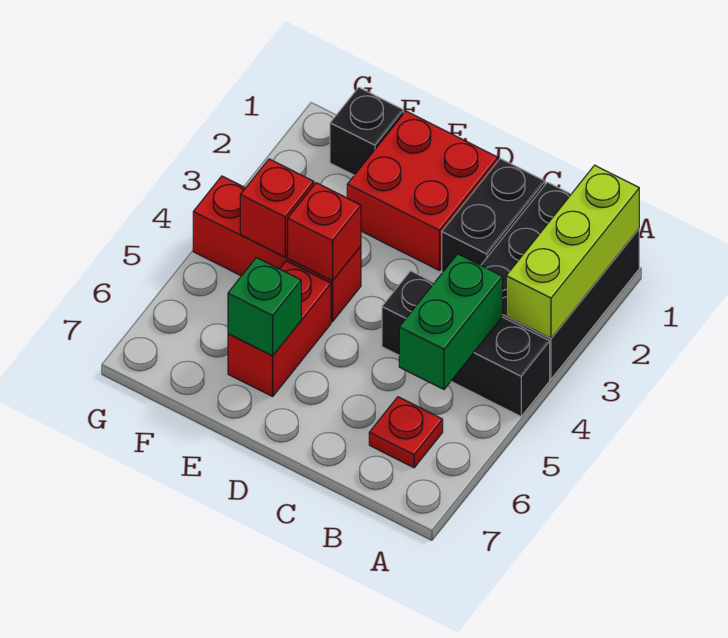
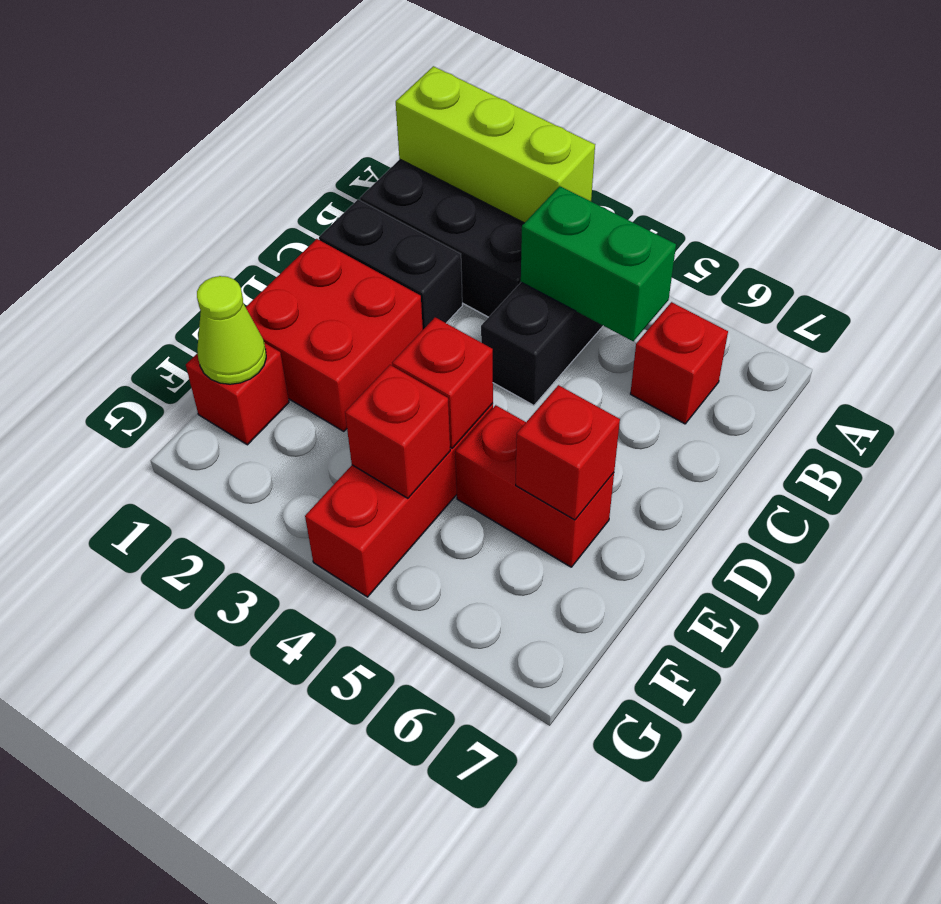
red plate B6 level 1 -> red brick B6 level 1
green brick E6 level 2 -> red brick E6 level 2
black brick F1 level 1 -> red brick F1 level 1
none -> lime cone F1 level 2

